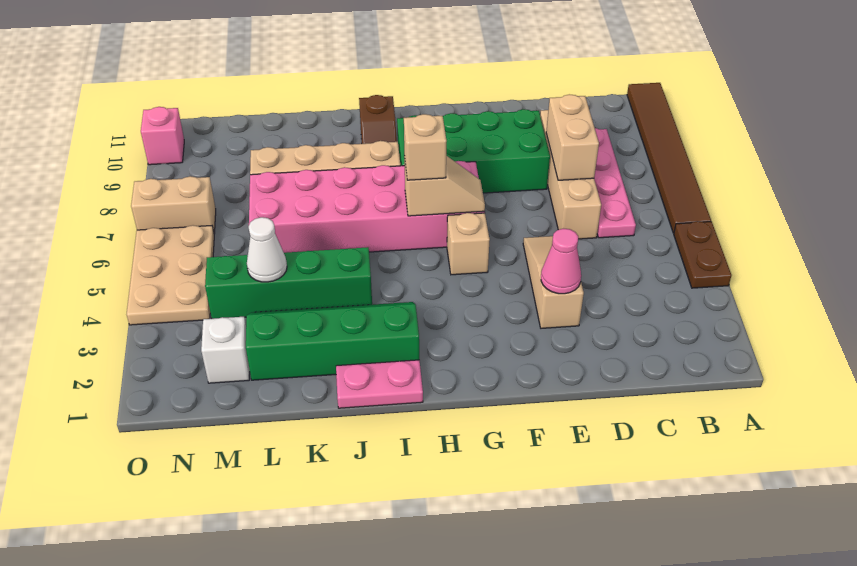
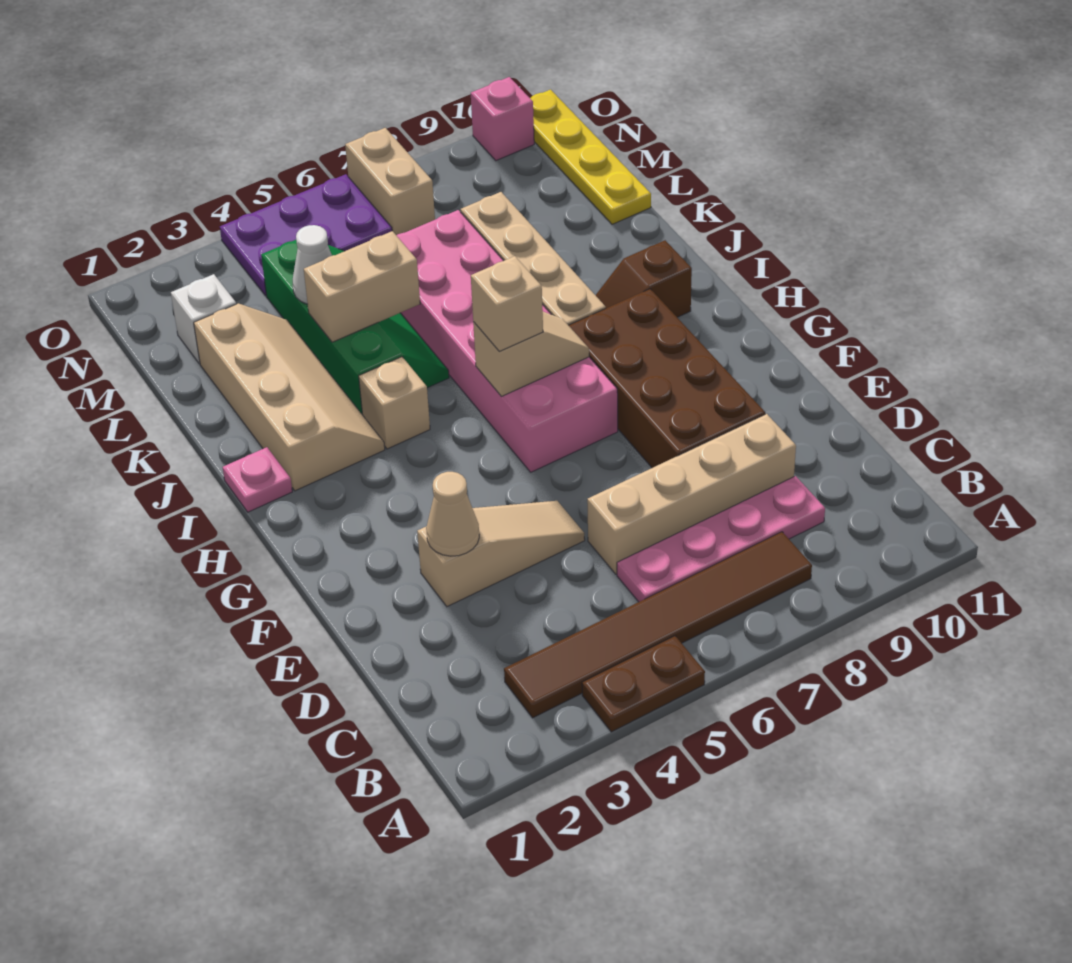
brown tile A6:A11 level 1 -> brown tile B3:B8 level 1
tan brick D7:D8 level 2 -> tan brick K4:K5 level 2
pink cone E3 level 2 -> tan cone E3 level 2
green brick E8:H9 level 1 -> brown brick E8:H9 level 1
tan brick G5 level 1 -> tan brick I4 level 1
tan slope G6:H6 level 2 top H -> tan slope H6:H7 level 2 top 6
pink plate I1:J1 level 1 -> pink plate I1 level 1
green slope I2:L3 level 1 top 2 -> tan slope I2:L3 level 1 top 2
none -> yellow plate L11:O11 level 1
tan plate N4:O6 level 1 -> purple plate N4:O6 level 1

